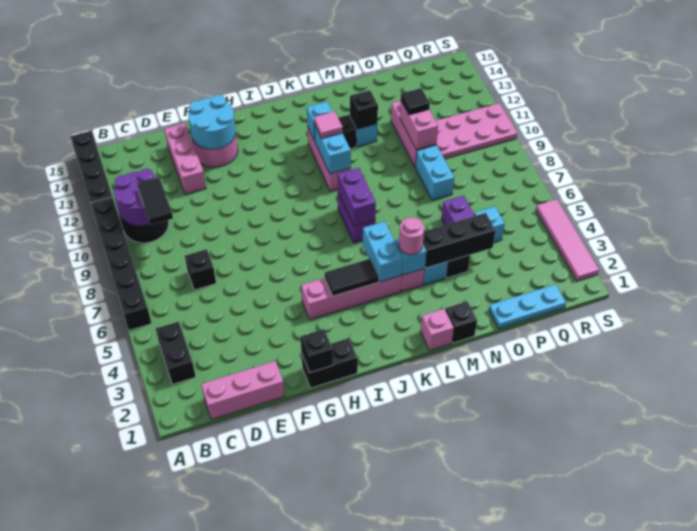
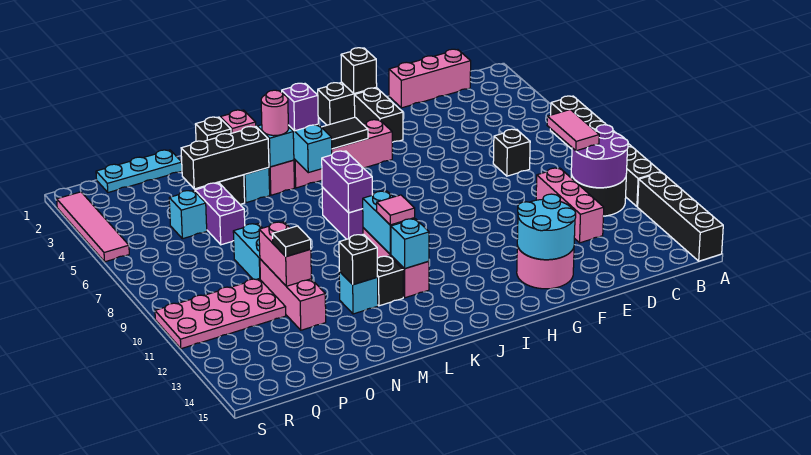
black brick B3:B4 level 1 -> black brick G2:G3 level 1
black tile C9:C10 level 3 -> pink tile C9:C10 level 3
pink brick E12:E14 level 1 -> pink brick D10:D12 level 1
none -> purple brick K4 level 3

